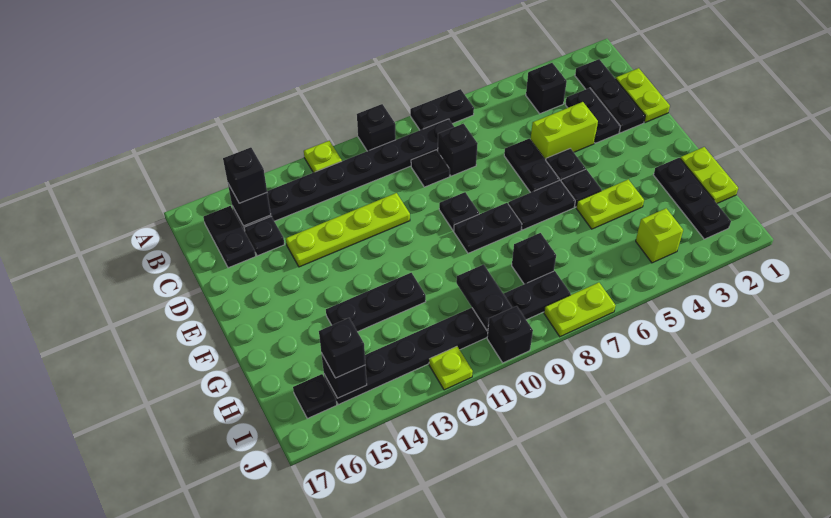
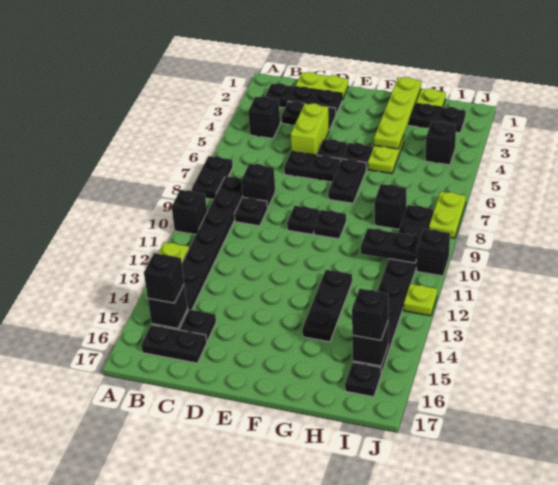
lime plate D11:D14 level 1 -> lime plate G1:G4 level 2
black plate F8:F9 level 1 -> black plate F9 level 1
lime brick I4 level 1 -> black brick I4 level 1

